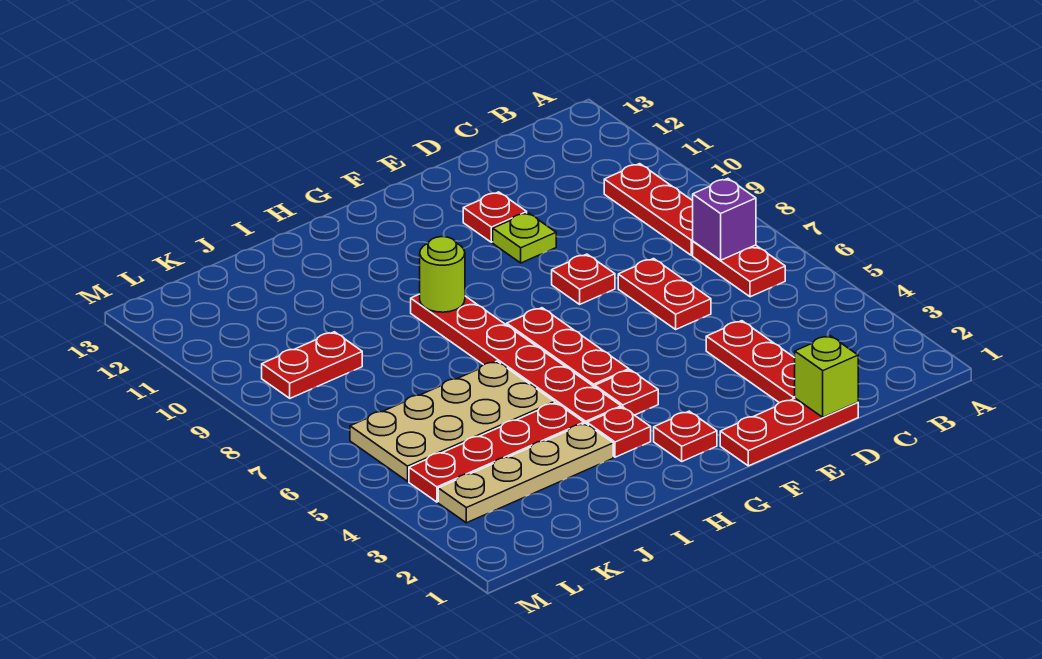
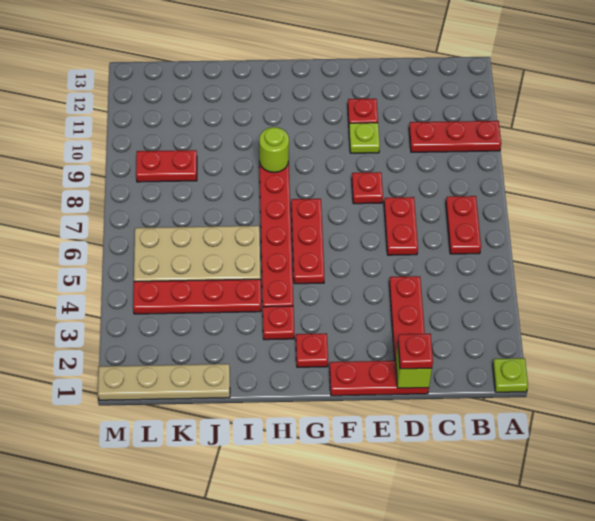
none -> lime plate A1 level 1
purple brick B7 level 2 -> none
red plate B8:B10 level 1 -> red plate A10:C10 level 1
red plate G4 level 1 -> red plate D1 level 3
tan plate I3:L3 level 1 -> tan plate J1:M1 level 1

